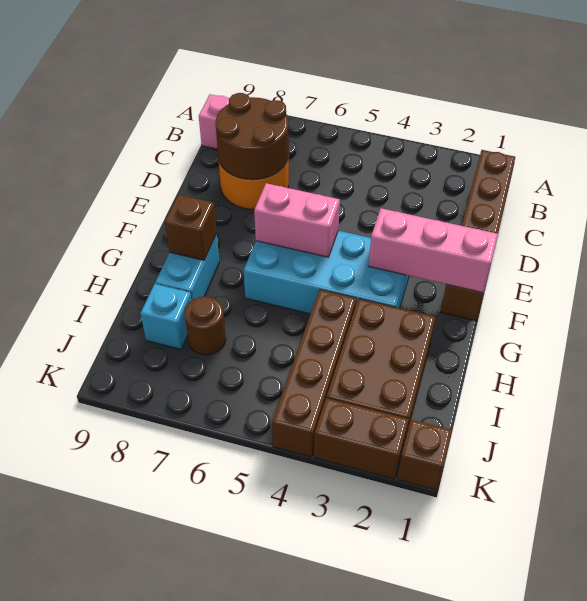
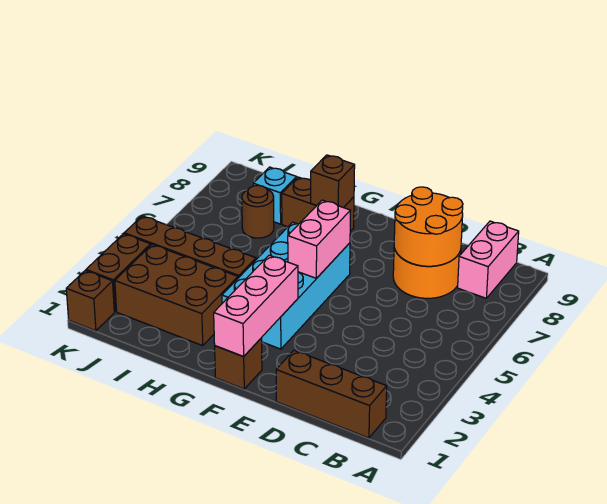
brown round brick C7:D8 level 2 -> orange round brick C7:D8 level 2
cyan brick G8:H8 level 1 -> brown brick G8:H8 level 1

